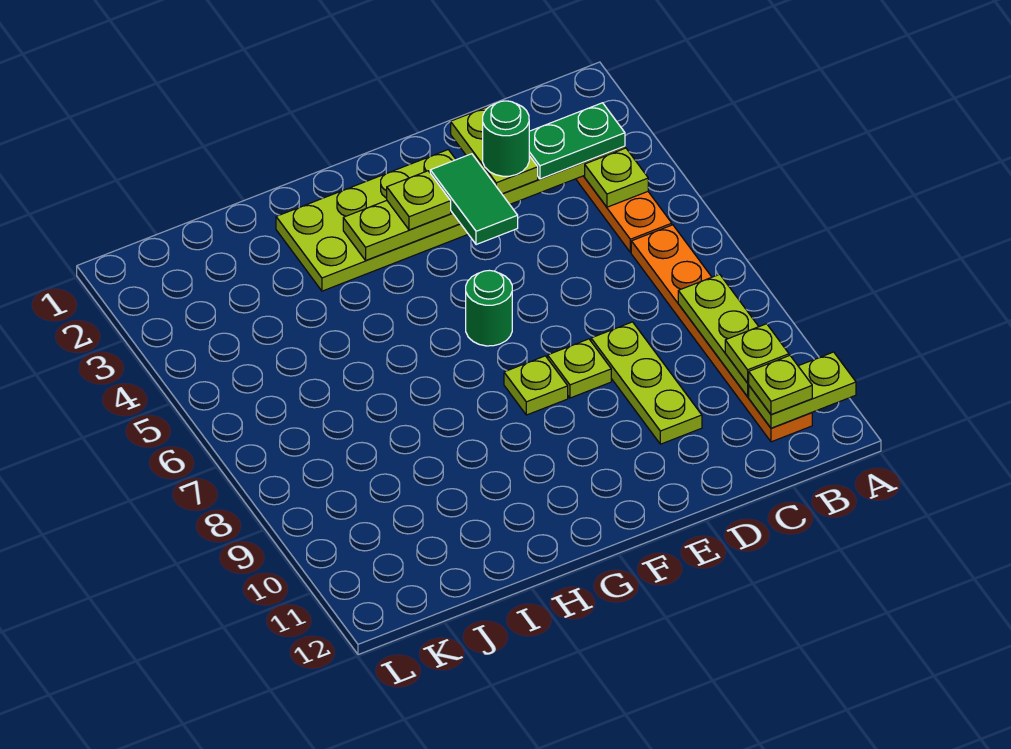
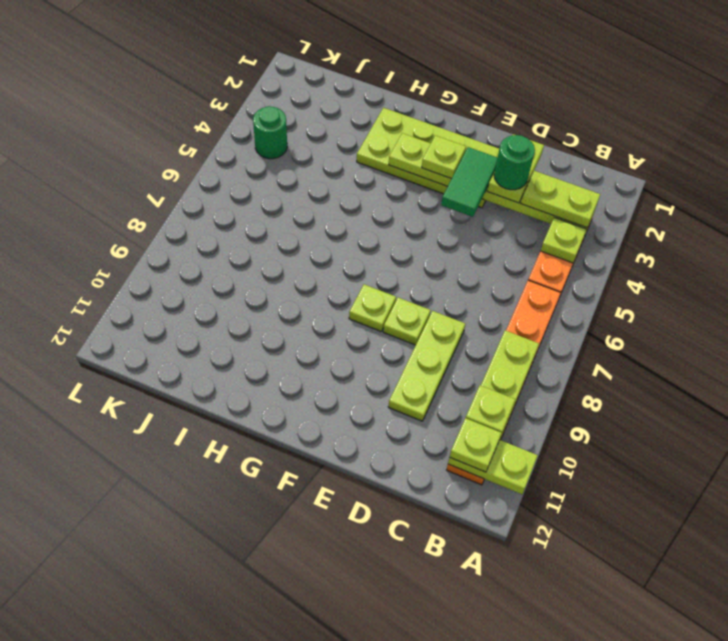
green plate B3:C3 level 3 -> lime plate B3:C3 level 3
green round brick F6 level 1 -> green round brick K4 level 1

